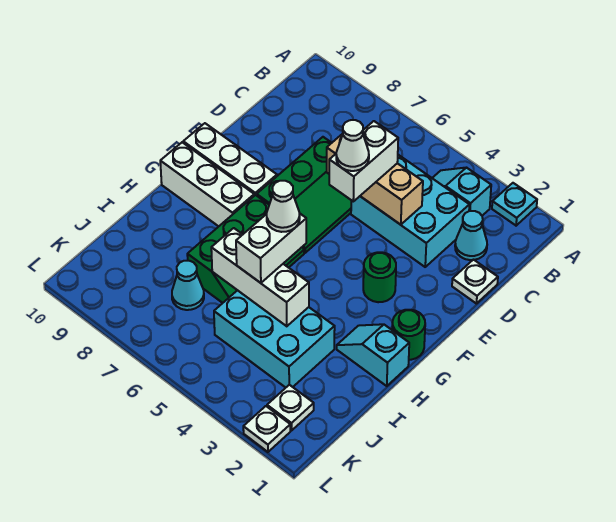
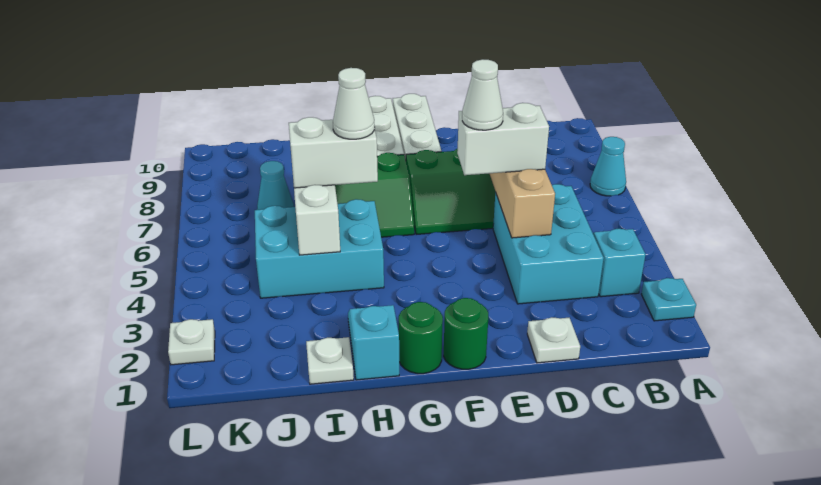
cyan cone C2 level 1 -> cyan cone A7 level 1
green round brick F3 level 1 -> green round brick F1 level 1
cyan brick I3:J5 level 1 -> cyan brick H4:J5 level 1
white plate K2 level 1 -> white plate I1 level 1

